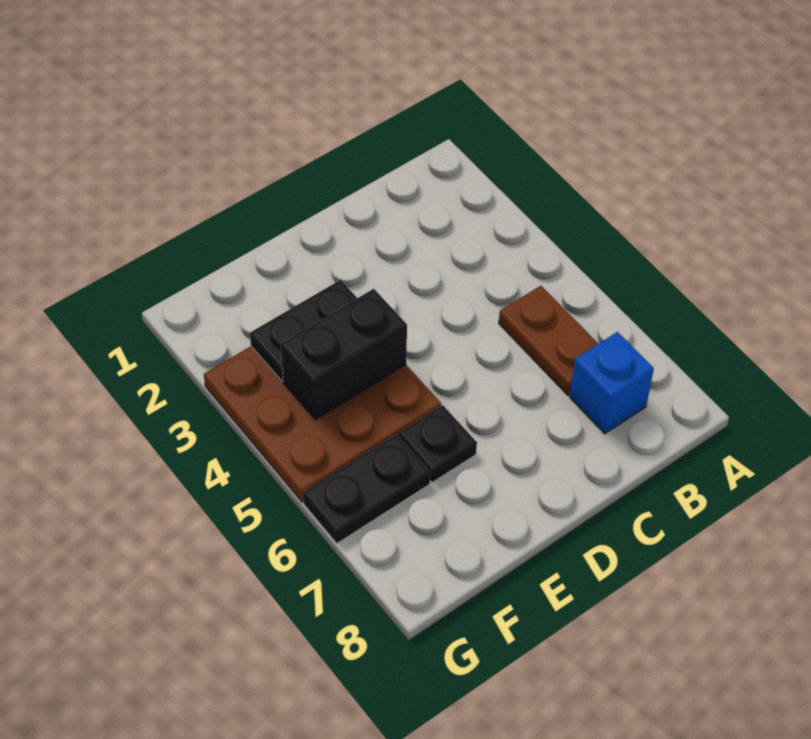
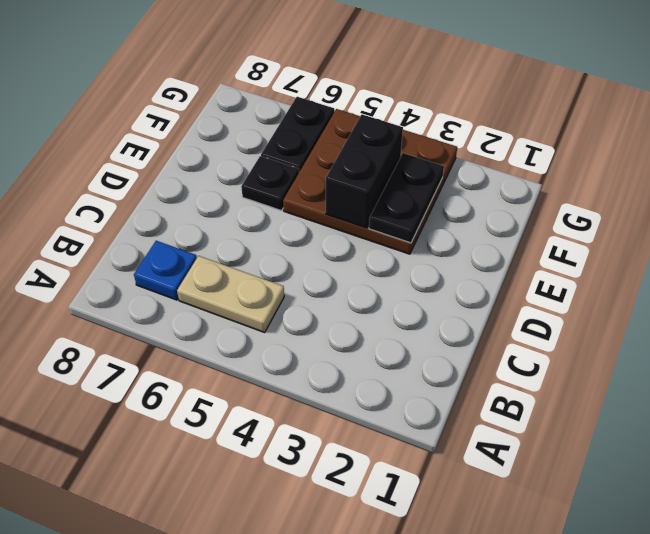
brown plate B5:B6 level 1 -> tan plate B5:B6 level 1
blue brick B7 level 1 -> blue plate B7 level 1

